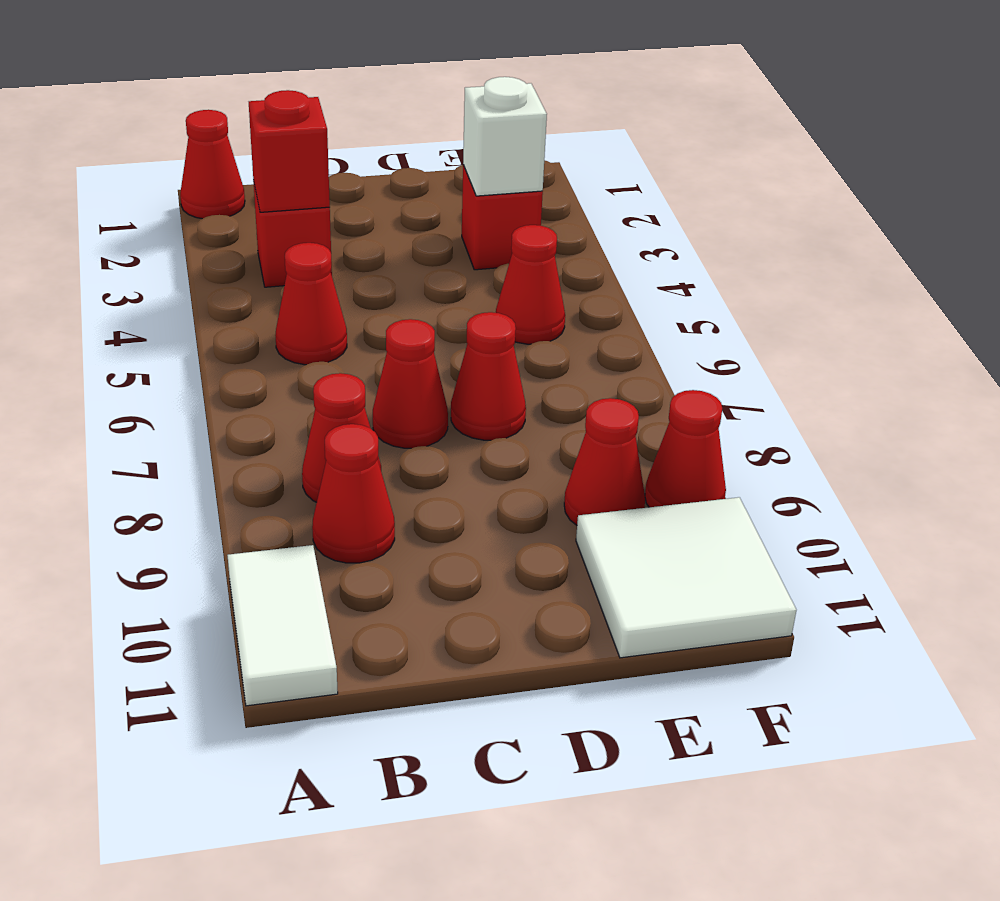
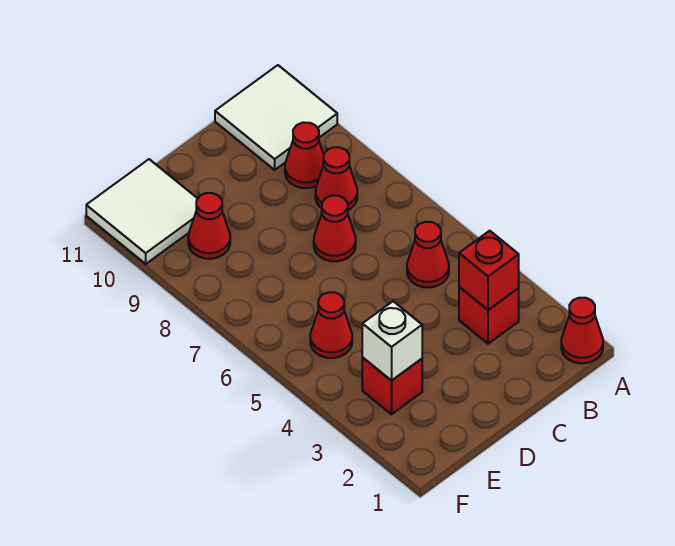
white tile A10:A11 level 1 -> white tile A10:B11 level 1
red cone D7 level 1 -> none
red cone F9 level 1 -> none

